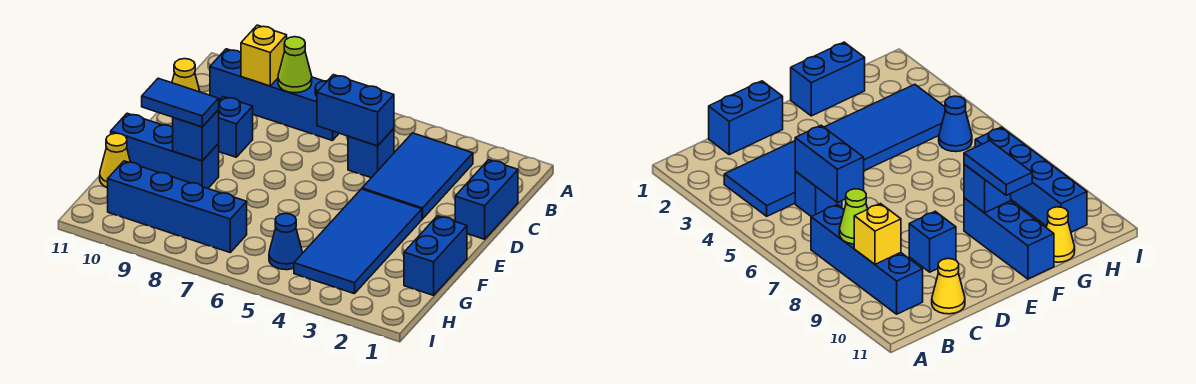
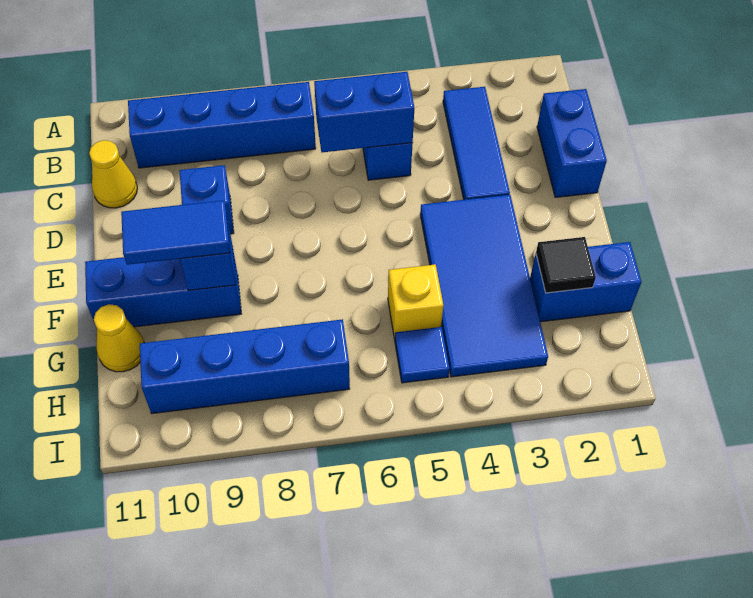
blue tile B3:D4 level 1 -> blue tile B3:D3 level 1
lime cone B8 level 2 -> none
yellow brick B9 level 2 -> yellow brick G5 level 1
blue brick F1:G1 level 1 -> blue brick G1:G2 level 1
none -> black tile G2 level 2
blue cone H5 level 1 -> blue tile H5 level 1

